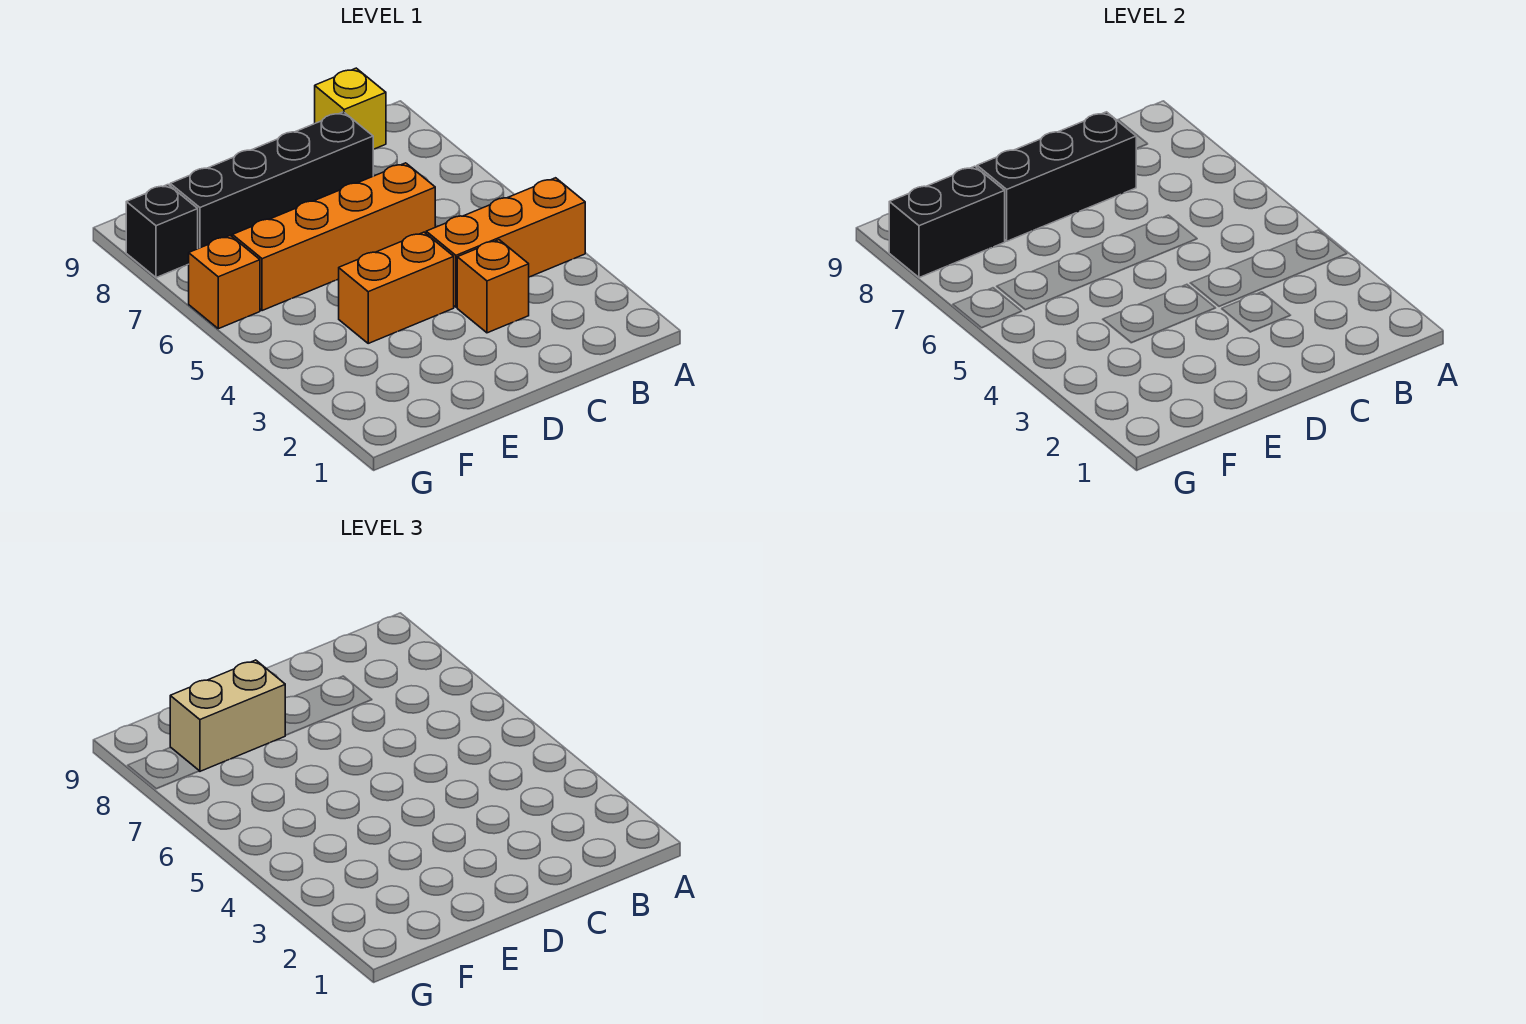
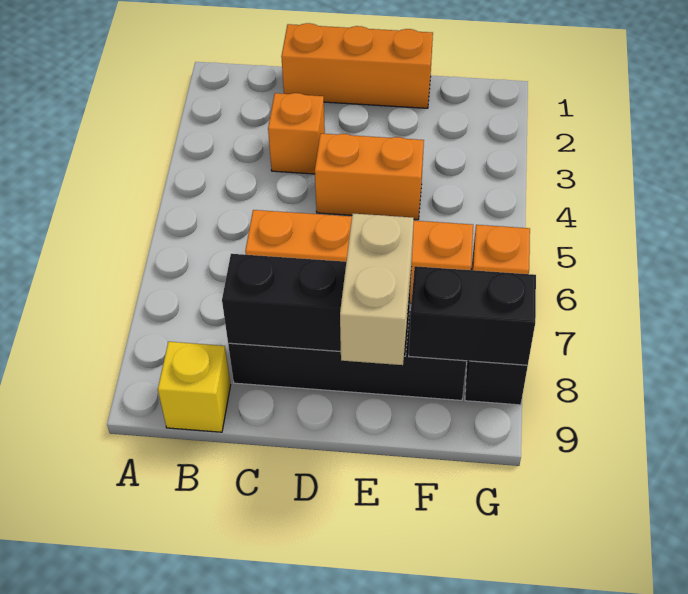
orange brick A4:C4 level 1 -> orange brick C1:E1 level 1
tan brick E8:F8 level 3 -> tan brick E8:E9 level 3

